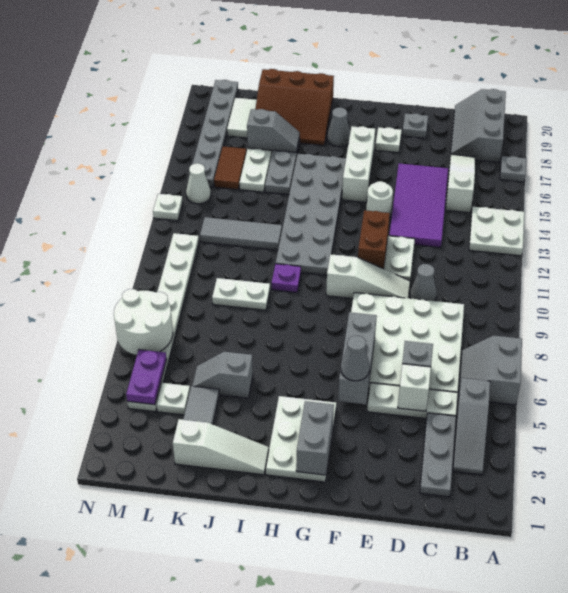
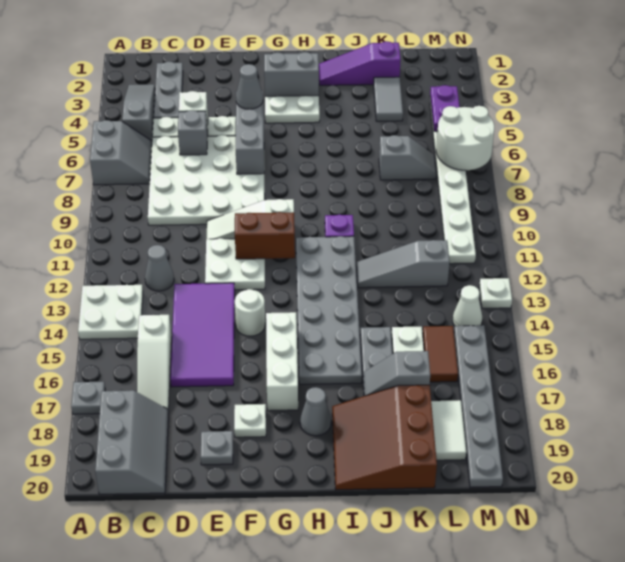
grey cone D10 level 1 -> grey cone C12 level 1
brown brick F11:F12 level 2 -> brown brick F11:G11 level 2
grey brick G2:G3 level 2 -> grey brick G3:H3 level 2
white slope I2:K2 level 1 top K -> purple slope I2:K2 level 1 top K
brown slope I18:K20 level 1 top 20 -> brown slope I18:K20 level 1 top K
grey slope J5:K5 level 1 top J -> grey slope K7:L7 level 1 top K
white plate J9:K9 level 1 -> none
grey tile J12:L12 level 1 -> grey slope J12:L12 level 1 top L
white plate L4 level 1 -> none

